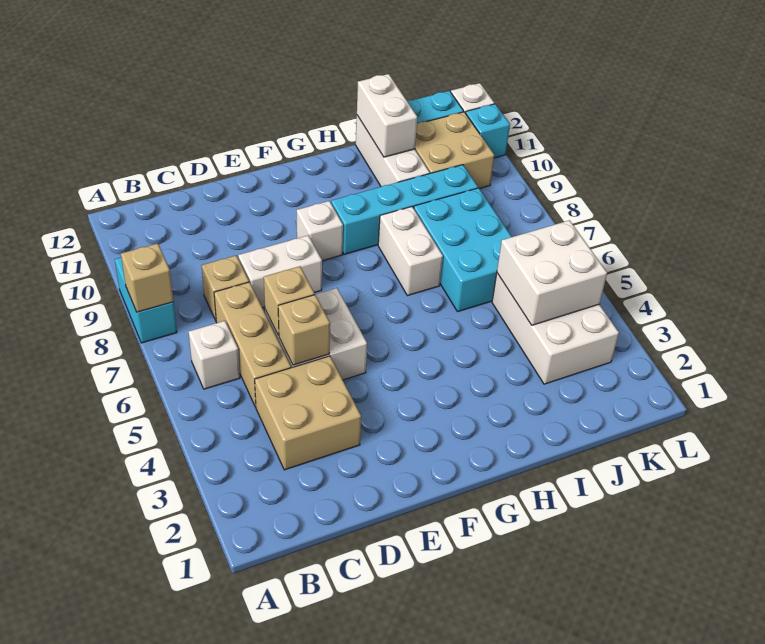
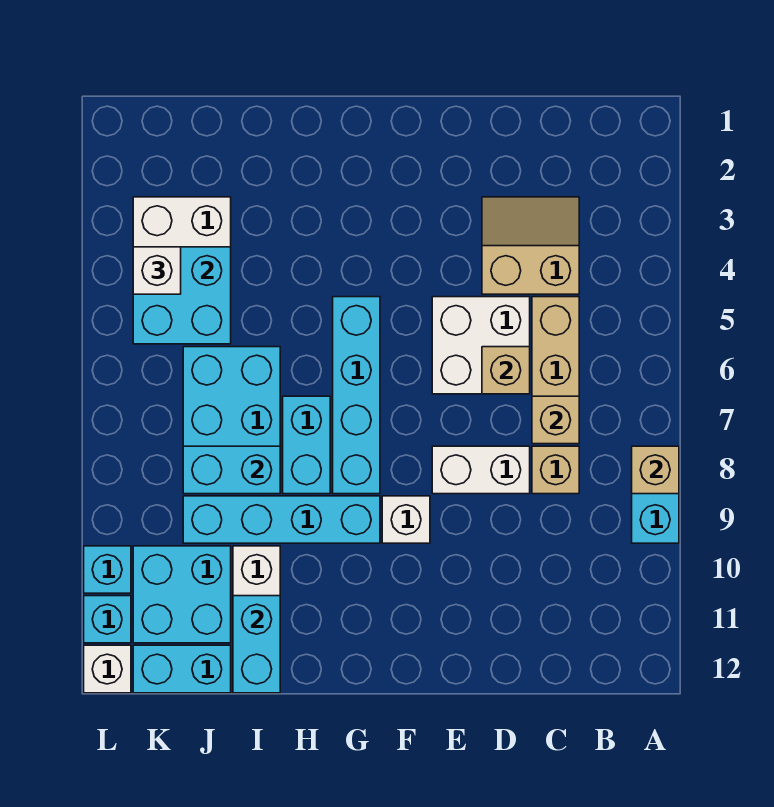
white brick B6 level 1 -> white brick K4 level 3
tan brick C3:D4 level 1 -> tan slope C3:D4 level 1 top 4
tan brick D5 level 2 -> tan brick C7 level 2
none -> cyan brick G5:G8 level 1
white brick H7:H8 level 1 -> cyan brick H7:H8 level 1
none -> cyan brick I8:J8 level 2
white brick I11:I12 level 2 -> cyan brick I11:I12 level 2
white brick J4:K5 level 2 -> cyan brick J4:K5 level 2
tan brick J10:K11 level 1 -> cyan brick J10:K11 level 1
none -> cyan brick L10 level 1

